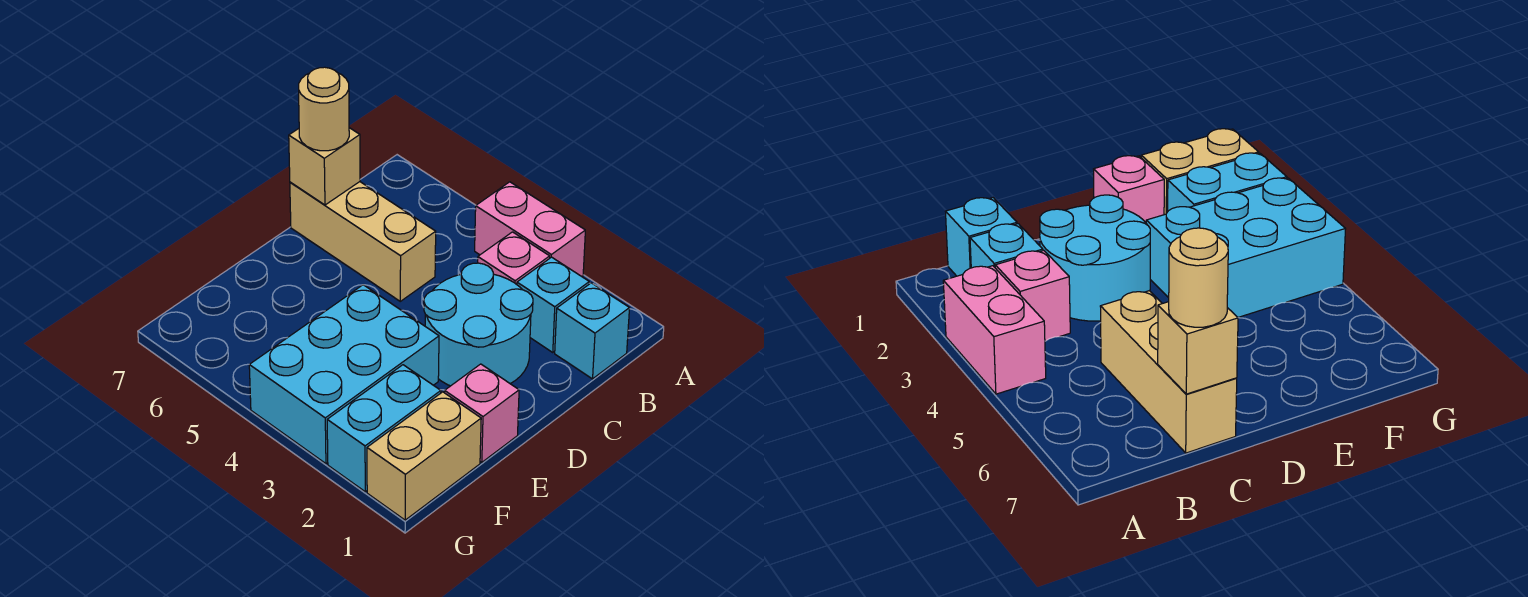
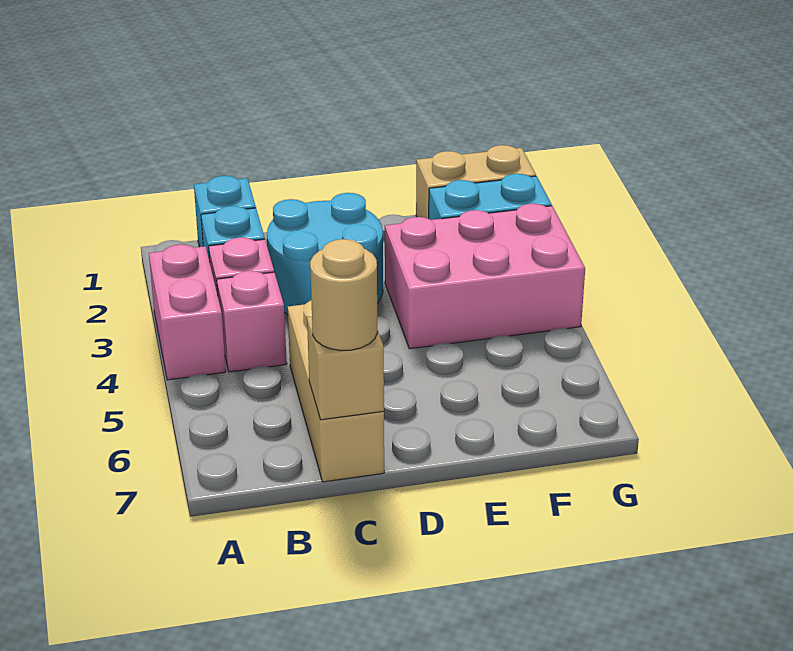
pink brick E1 level 1 -> pink brick B4 level 1
cyan brick E3:G4 level 1 -> pink brick E3:G4 level 1

